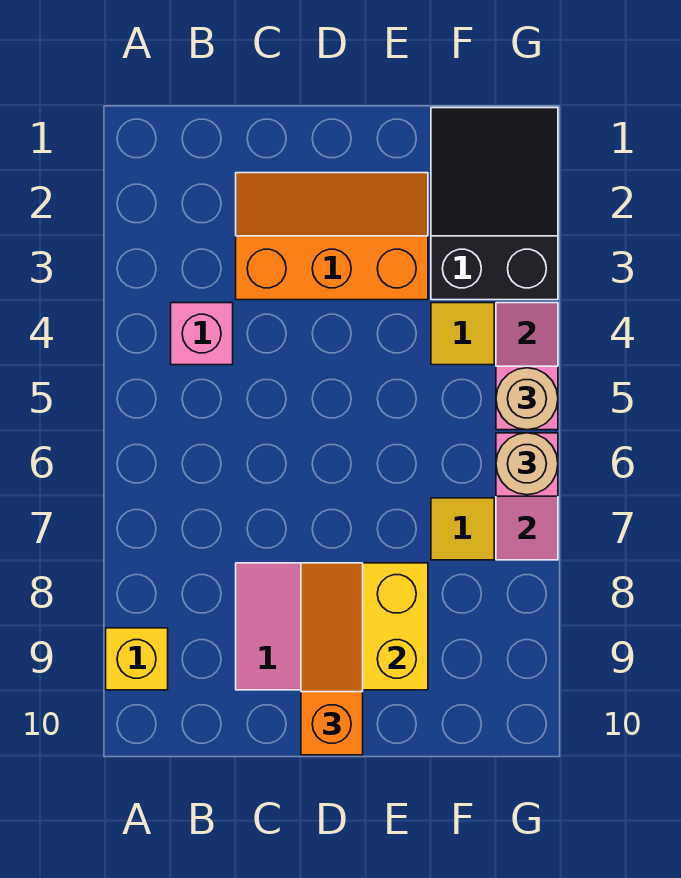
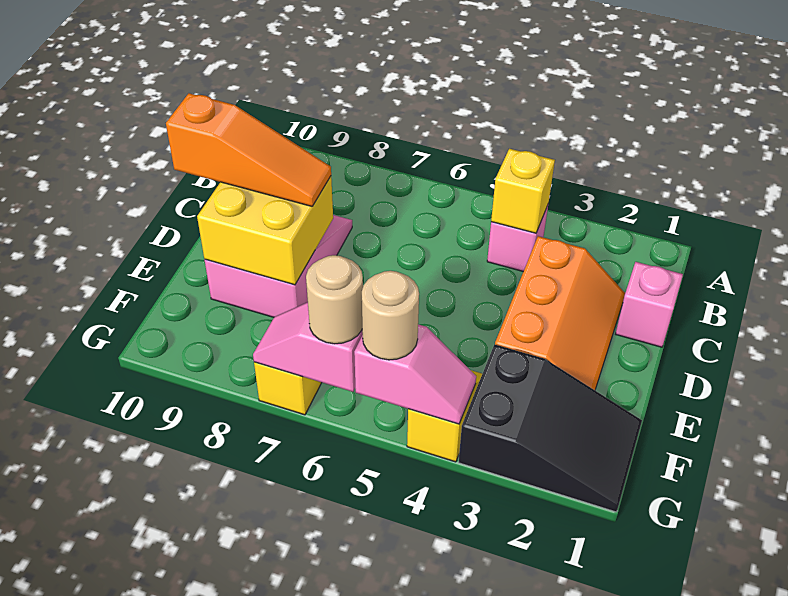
yellow brick A9 level 1 -> yellow brick B4 level 2
none -> pink brick C1 level 1

